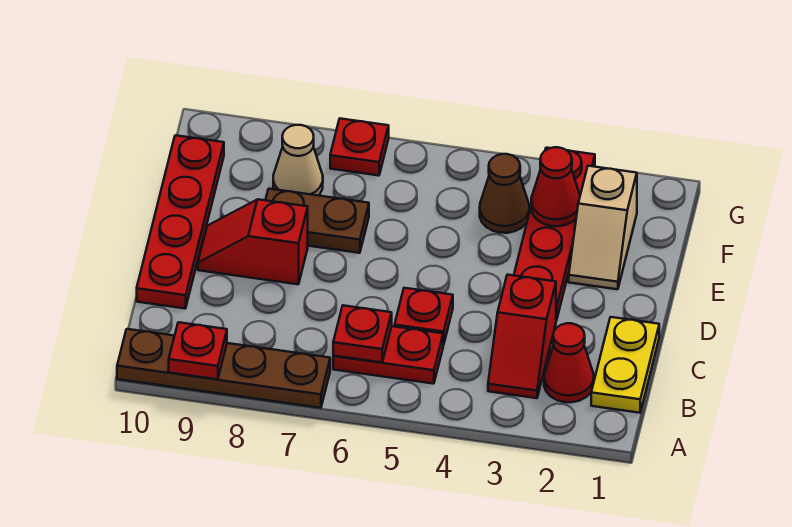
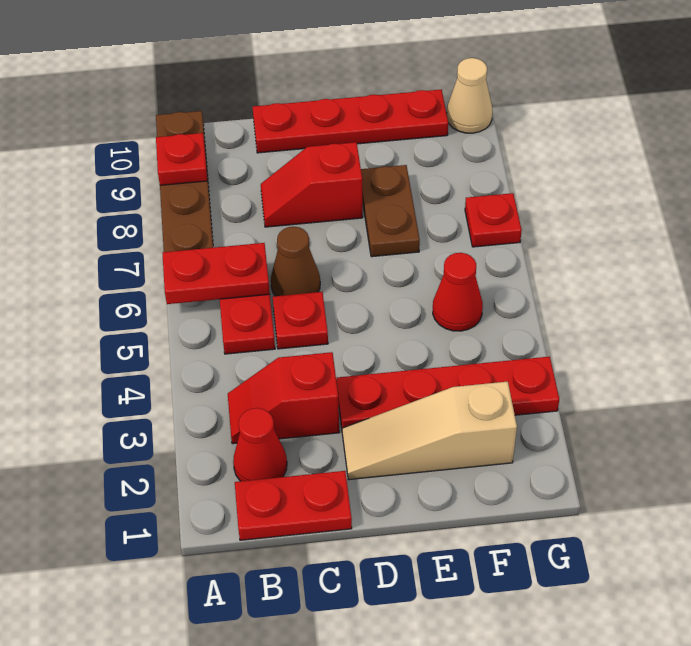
yellow plate B1:C1 level 1 -> red plate B1:C1 level 1
red plate B6 level 2 -> red plate A6:B6 level 2
red slope D8:D9 level 1 top 8 -> red slope C8:D8 level 1 top D
tan slope E2:F2 level 1 top F -> tan slope D2:F2 level 1 top F
red cone F3 level 2 -> red cone F5 level 1
brown cone F4 level 1 -> brown cone C6 level 1
tan cone F8 level 1 -> tan cone G10 level 1

